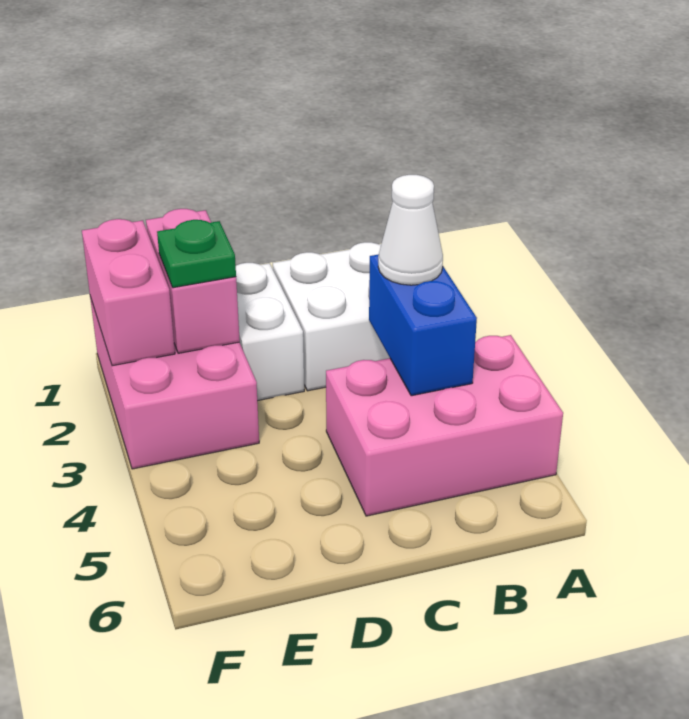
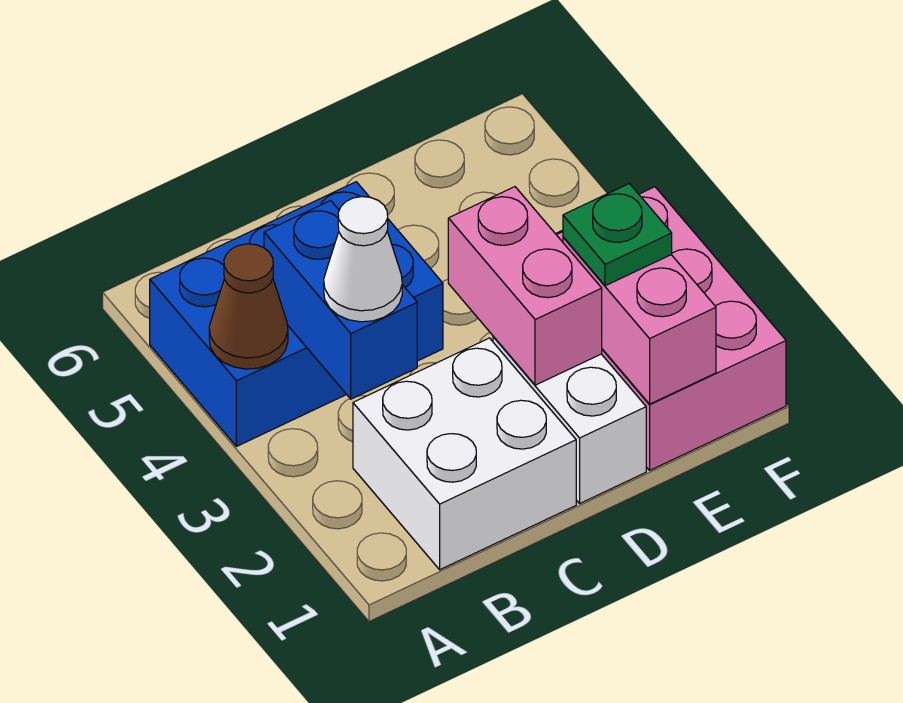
pink brick A4:C5 level 1 -> blue brick A4:C5 level 1
none -> brown cone A4 level 2
pink brick F1:F2 level 2 -> pink brick D2:D3 level 2

